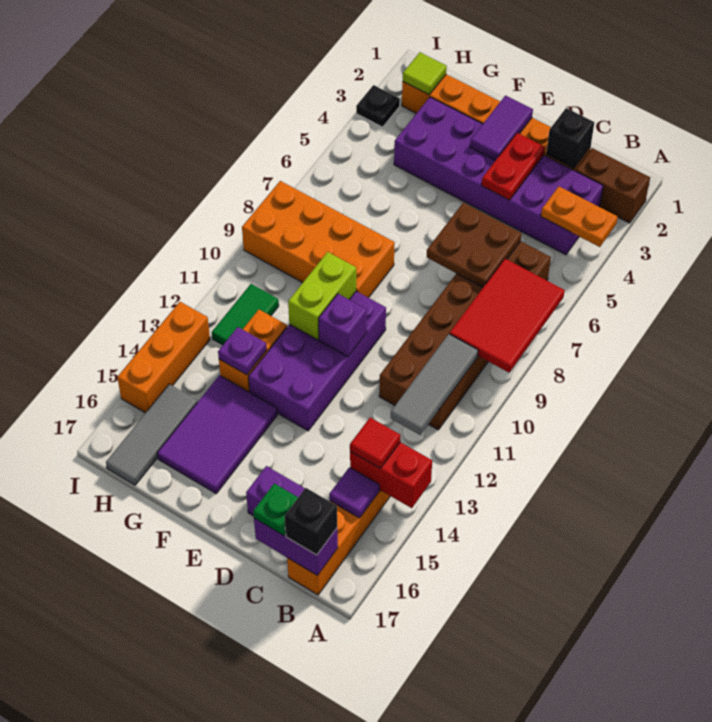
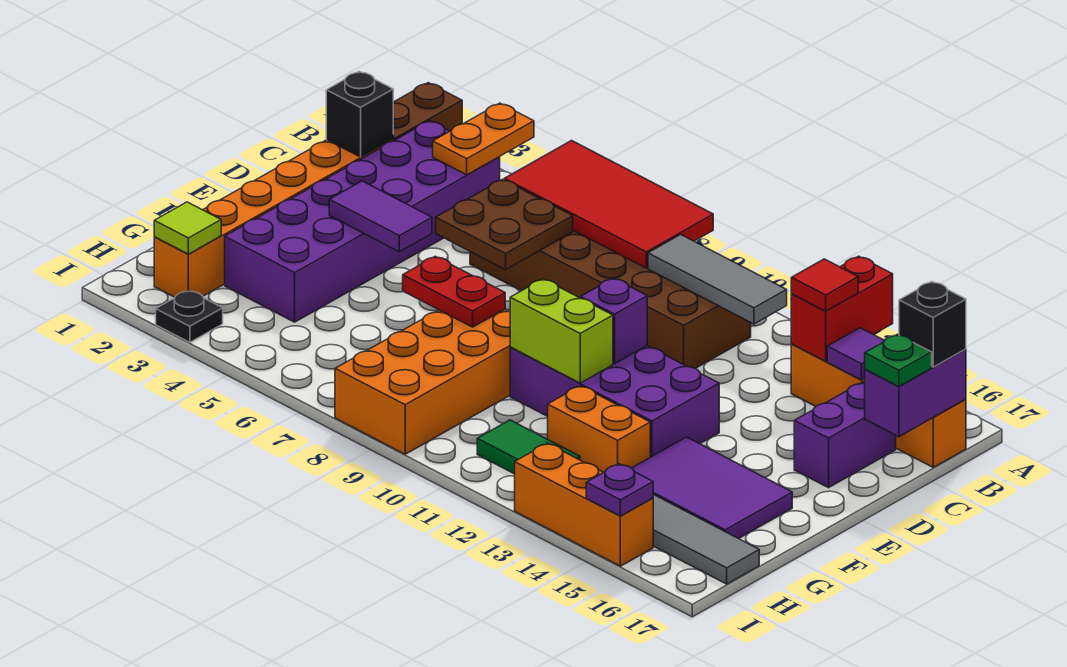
red tile A7:B9 level 2 -> red tile A6:B9 level 2
red plate D3:D4 level 2 -> red plate F7:F8 level 2
purple tile E2:E3 level 2 -> purple tile E4:E5 level 2
purple plate G13 level 2 -> purple plate I15 level 2

